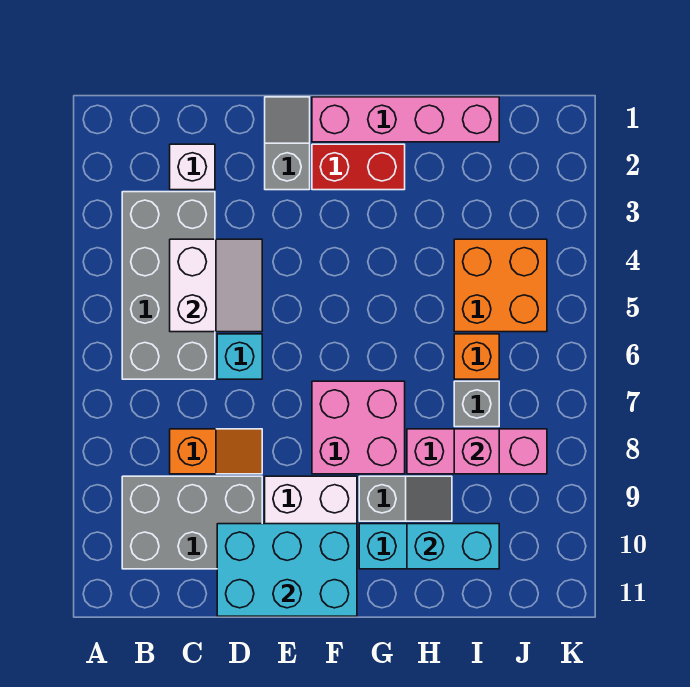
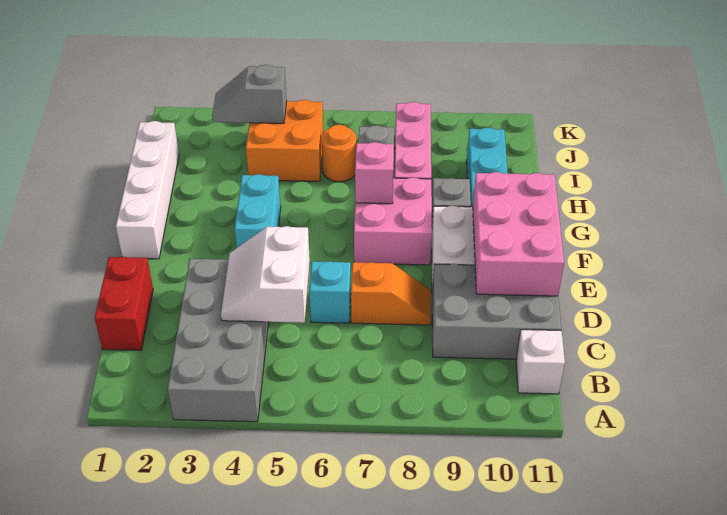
grey brick B3:C6 level 1 -> grey brick A3:D4 level 1
grey brick B9:D10 level 1 -> grey brick C9:D11 level 1
white brick C2 level 1 -> white brick B11 level 1
white slope C4:D5 level 2 top C -> white slope C4:D5 level 2 top 5
orange slope C8:D8 level 1 top C -> orange slope D7:D8 level 1 top 7
cyan brick D10:F11 level 2 -> pink brick D10:F11 level 2
grey slope E1:E2 level 1 top 2 -> grey slope J3:J4 level 2 top 4
pink brick F1:I1 level 1 -> white brick F1:I1 level 1
red brick F2:G2 level 1 -> red brick C1:D1 level 1
cyan brick H10:I10 level 2 -> cyan brick F4:G4 level 1
orange brick I6 level 1 -> orange round brick I6 level 1
pink brick I8 level 2 -> pink brick G7 level 2

